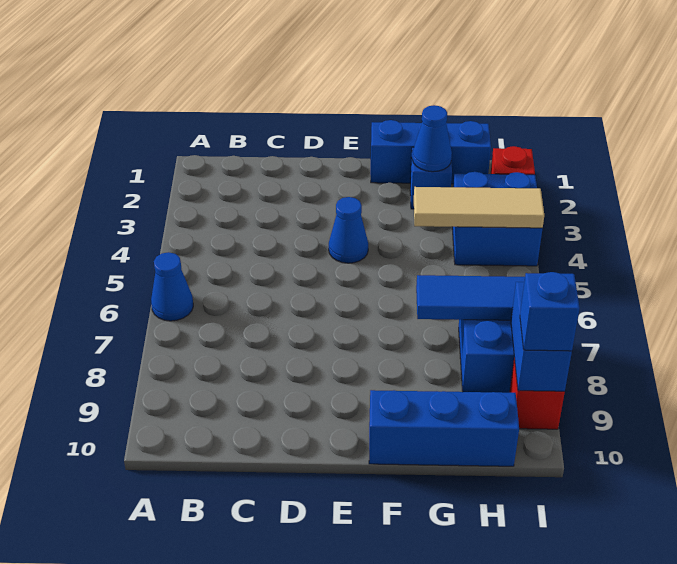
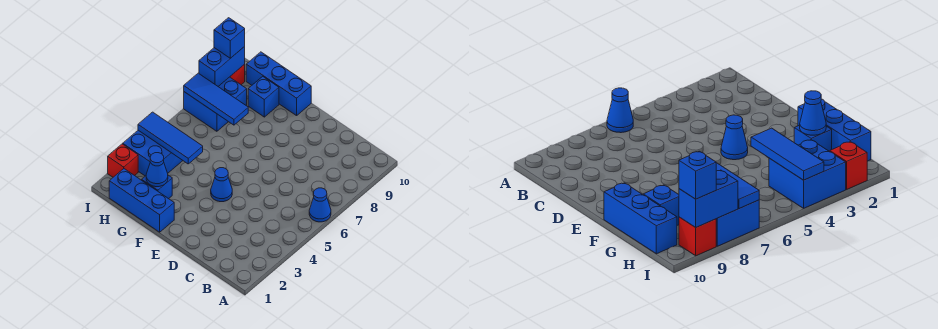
tan tile G4:I4 level 2 -> blue tile G4:I4 level 2
none -> blue brick G9 level 1

